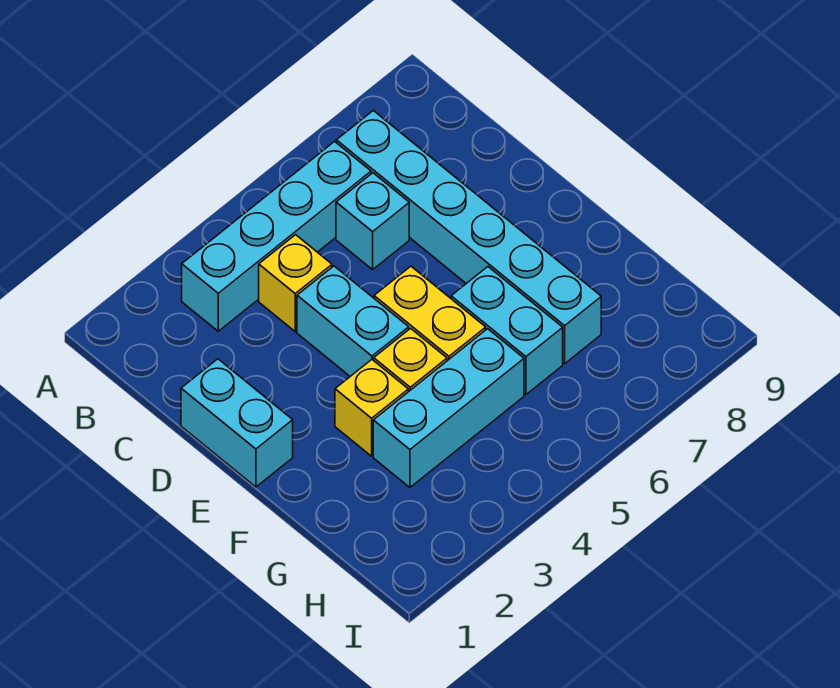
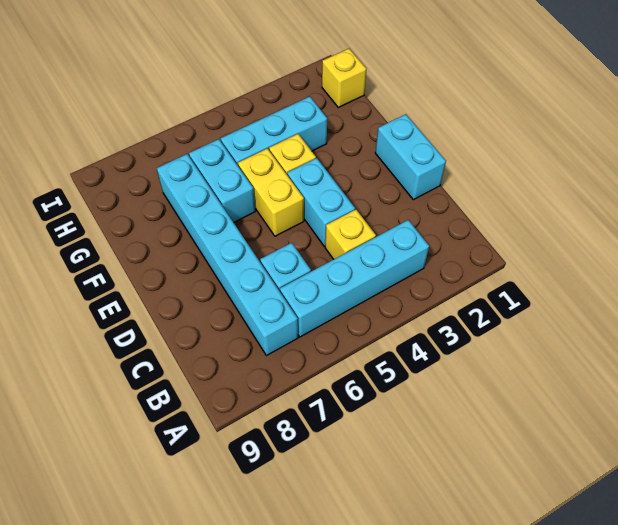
yellow brick F3 level 1 -> yellow brick H1 level 1

